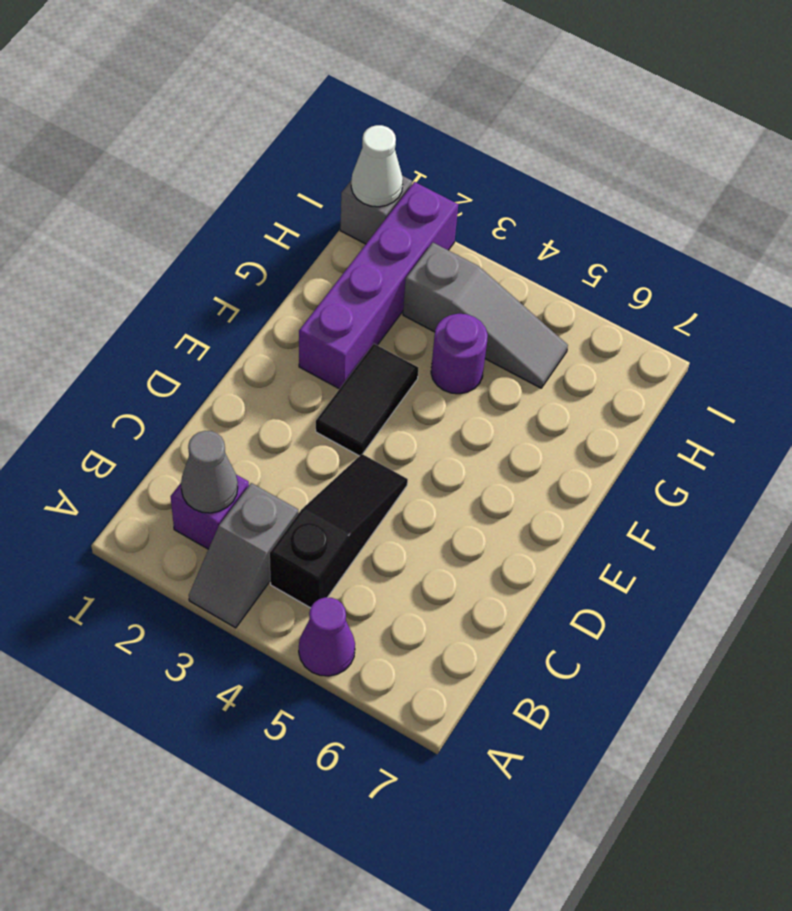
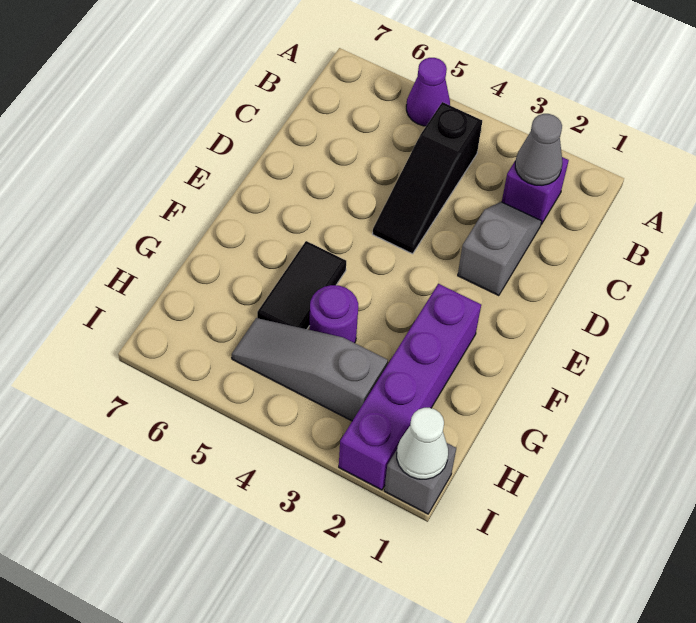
grey slope A3:B3 level 1 top B -> grey slope C2:D2 level 1 top D
black tile E3:F3 level 1 -> black tile F5:G5 level 1

